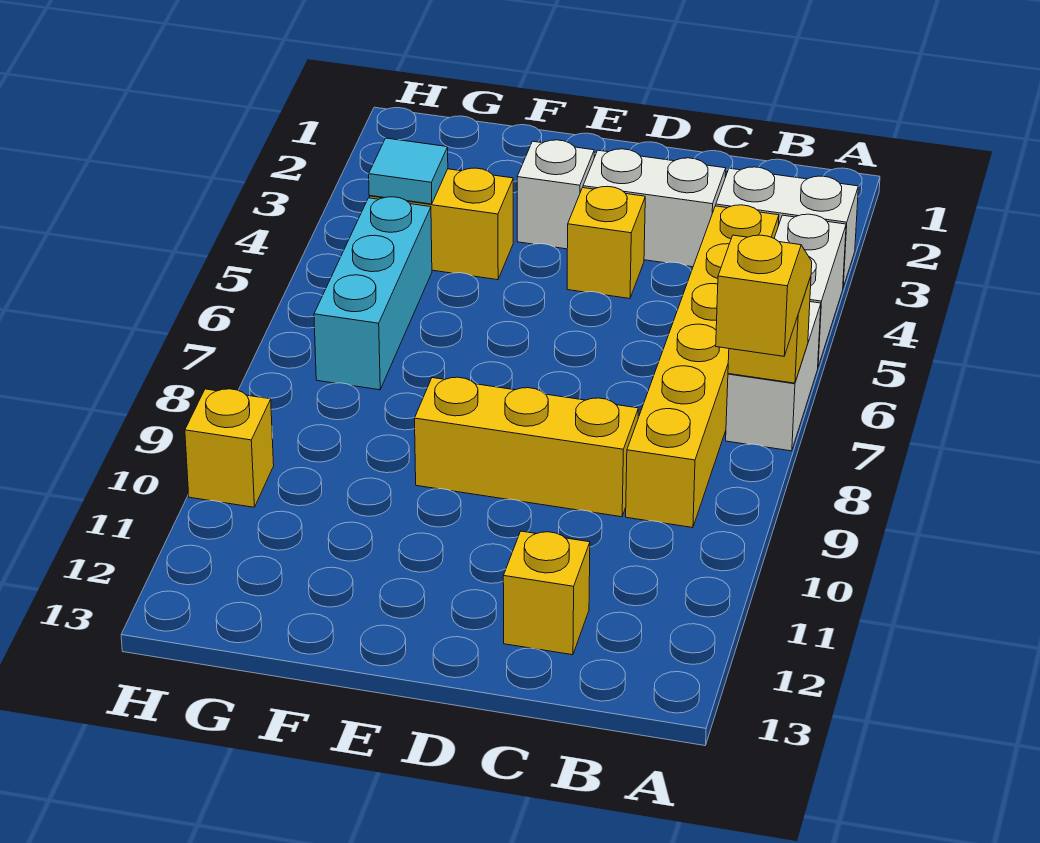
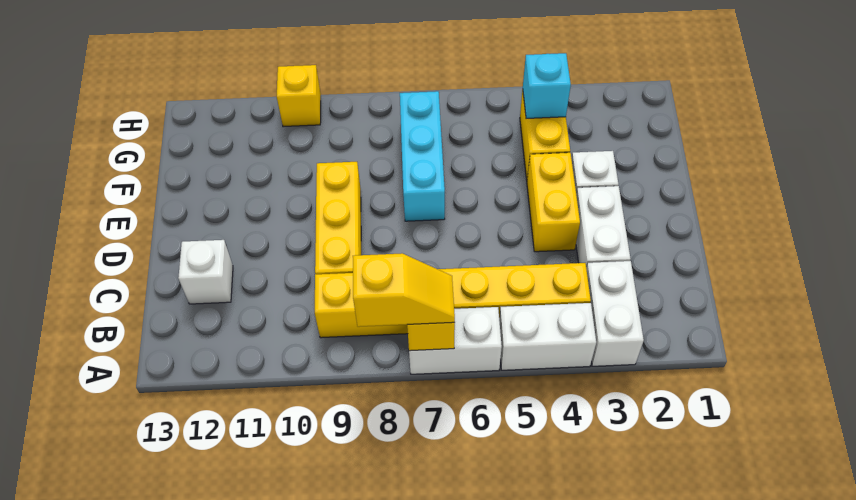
yellow brick C12 level 1 -> white brick C12 level 1
yellow brick D4 level 1 -> yellow brick D4:E4 level 1
cyan tile G4 level 2 -> cyan brick G4 level 2
cyan brick G5:G7 level 1 -> cyan brick E7:G7 level 1

